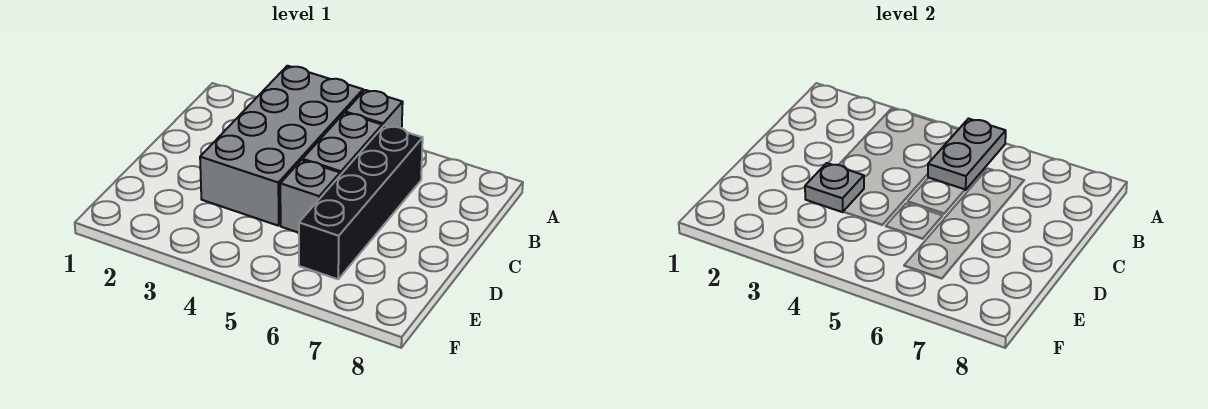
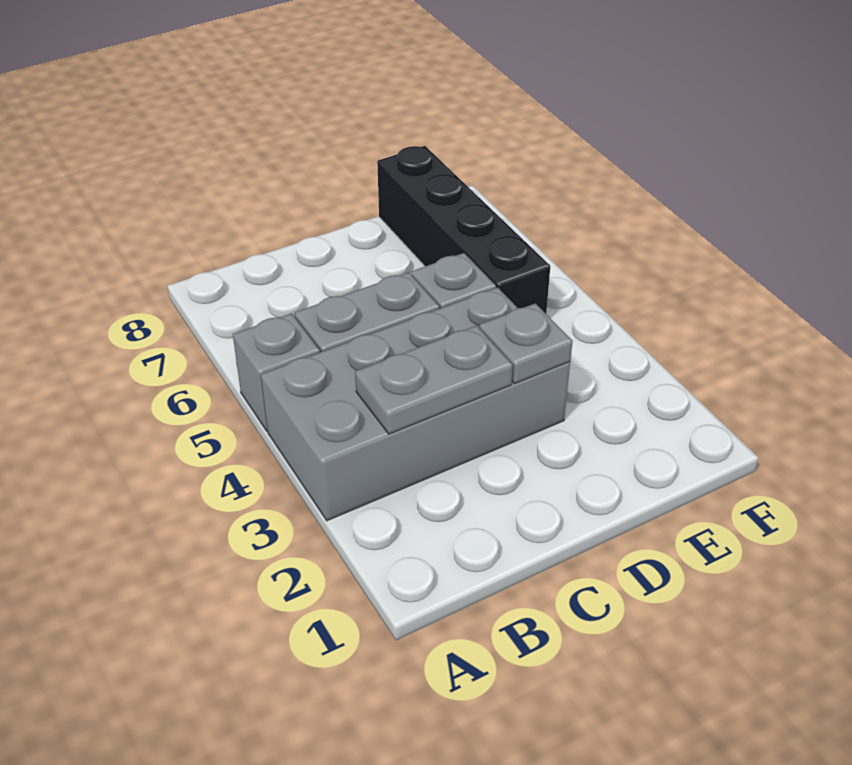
grey plate A5:B5 level 2 -> grey plate B3:C3 level 2
black brick B6:E6 level 1 -> black brick E5:E8 level 1

